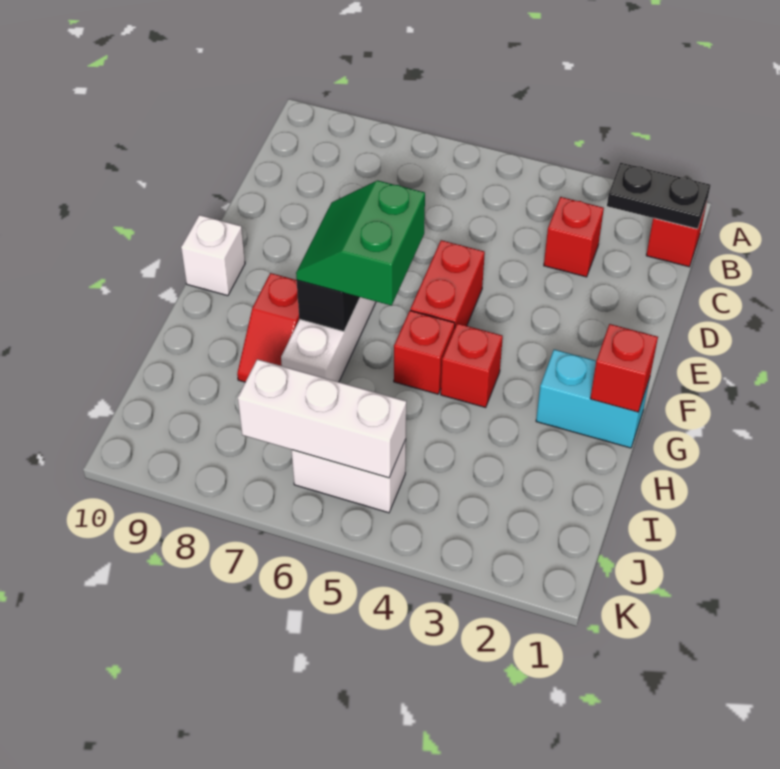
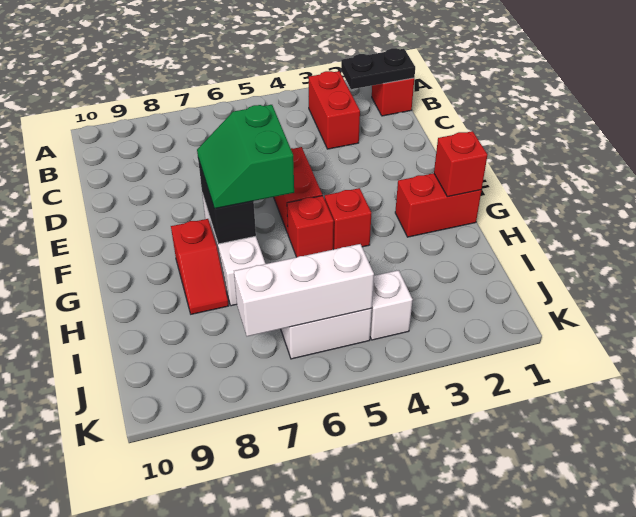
red brick C3 level 1 -> red brick B3:C3 level 1
white brick F10 level 1 -> white brick J4 level 1
cyan brick G1:G2 level 1 -> red brick G1:G2 level 1

